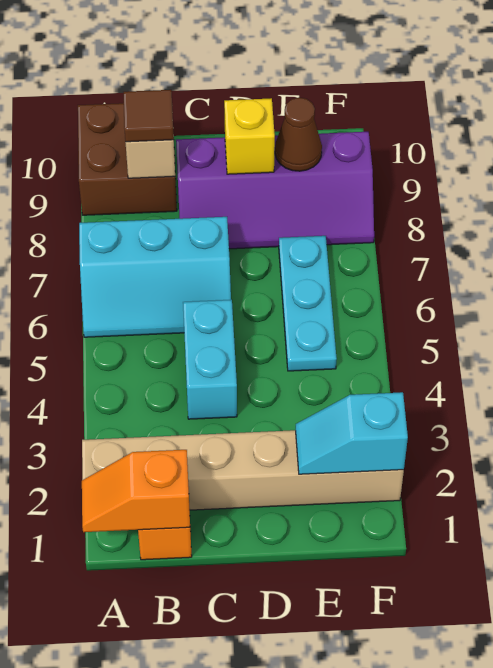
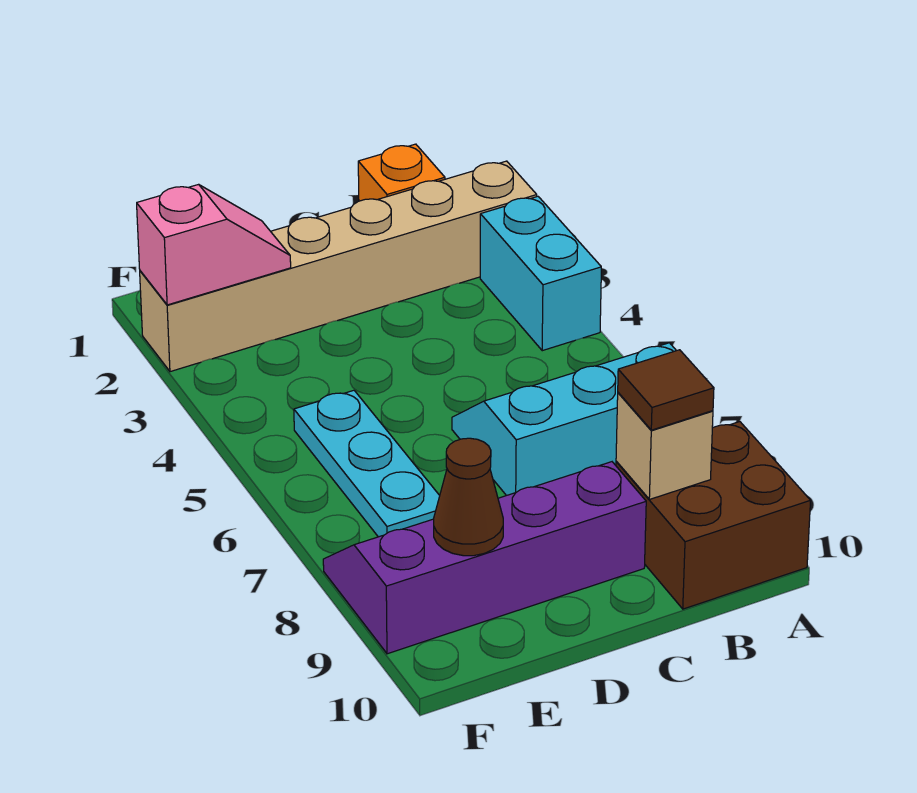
orange slope A1:B1 level 2 top B -> none
cyan brick C4:C5 level 1 -> cyan brick A3:A4 level 1
yellow brick D9 level 2 -> none
cyan slope E2:F2 level 2 top F -> pink slope E2:F2 level 2 top F

